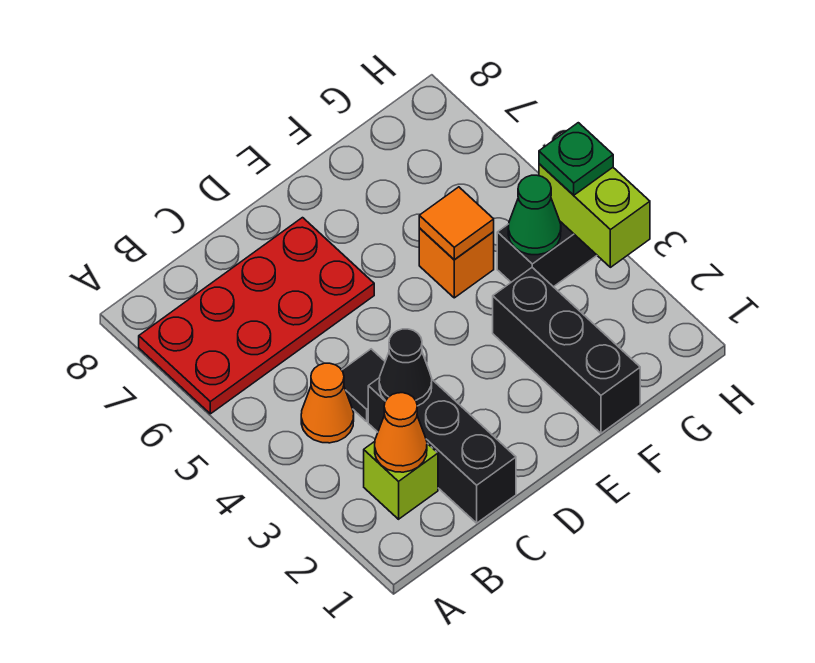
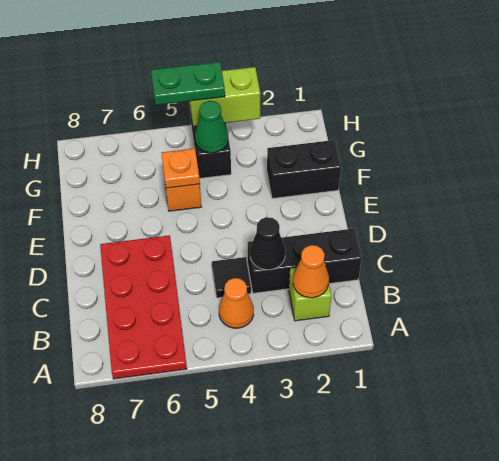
black brick F1:F3 level 1 -> black brick F1:F2 level 1
orange tile F5 level 2 -> orange plate F5 level 2
green plate H4 level 3 -> green plate H4:H5 level 3

